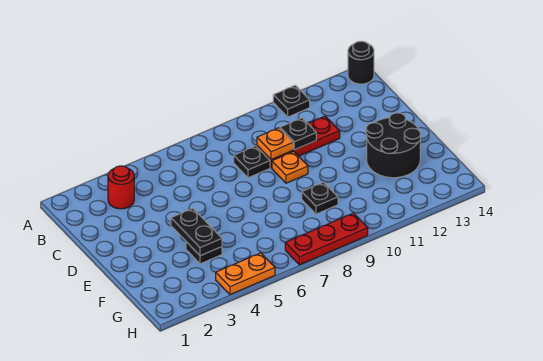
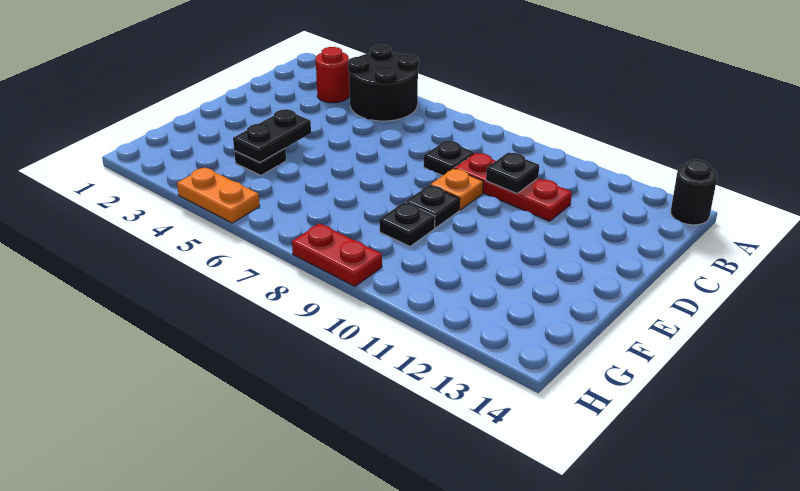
black plate A11 level 1 -> black plate E9 level 1
orange plate C9 level 2 -> none
black round brick E12:F13 level 1 -> black round brick A4:B5 level 1
red plate H7:H9 level 1 -> red plate H8:H9 level 1

